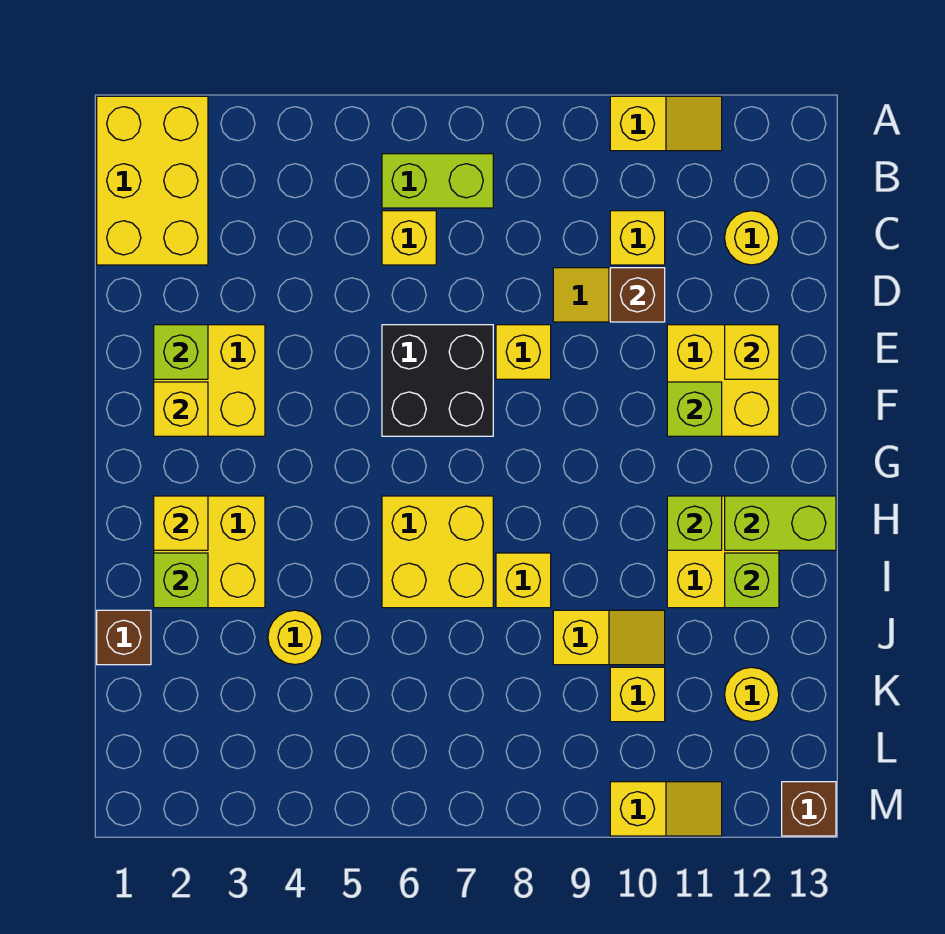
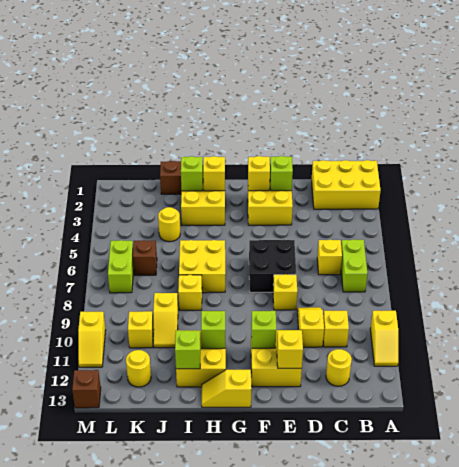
brown brick D10 level 2 -> brown brick K6 level 1
none -> yellow slope G13:H13 level 1 top G
lime brick H12:H13 level 2 -> lime brick L6:L7 level 1

